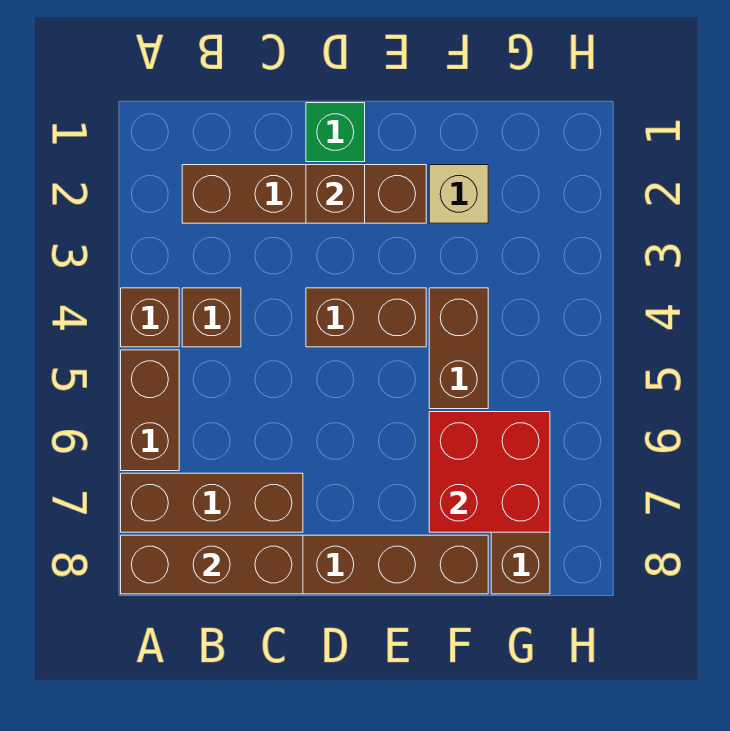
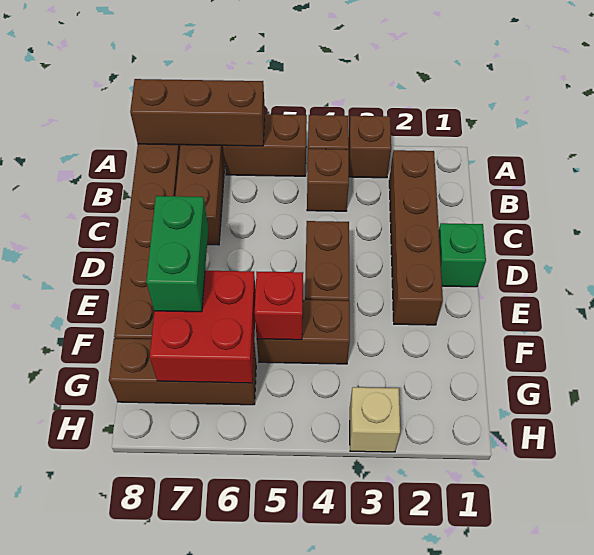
brown brick A8:C8 level 2 -> brown brick A6:A8 level 2
brown brick D2 level 2 -> brown brick A3 level 1
none -> green brick E7:F7 level 3
tan brick F2 level 1 -> tan brick H3 level 1
none -> red brick F5 level 2

